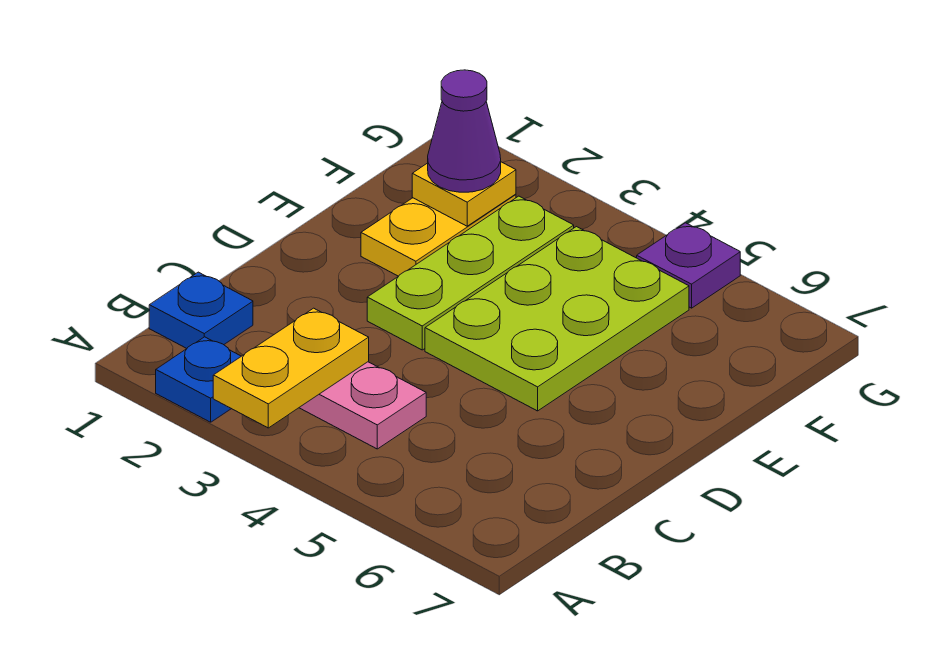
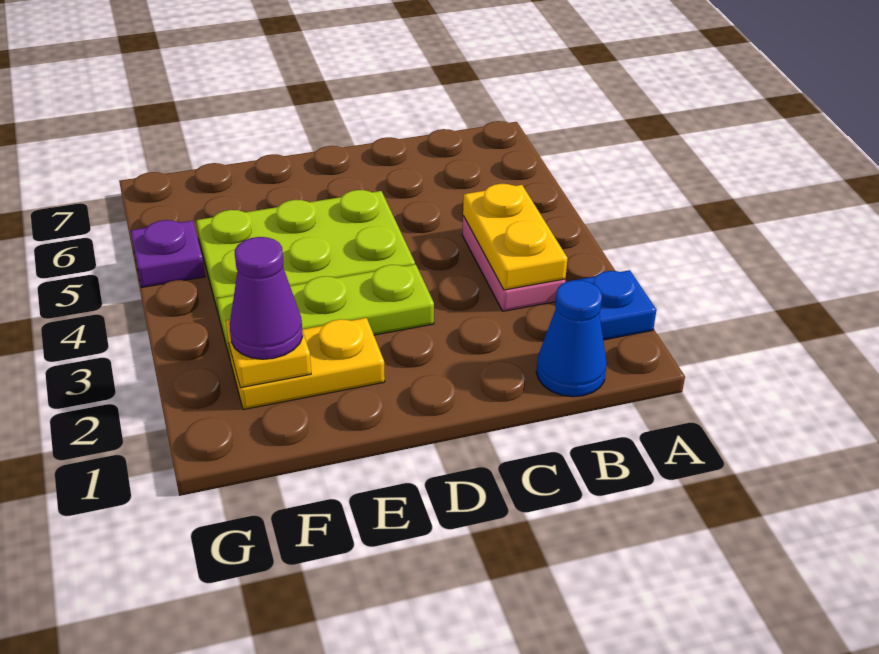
yellow plate A3:B3 level 2 -> yellow plate B3:B4 level 2
blue plate B1 level 1 -> blue cone B1 level 1

